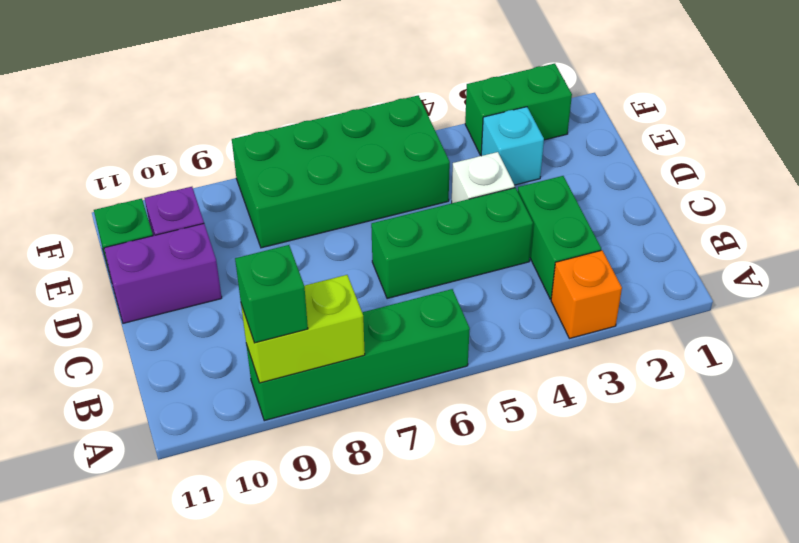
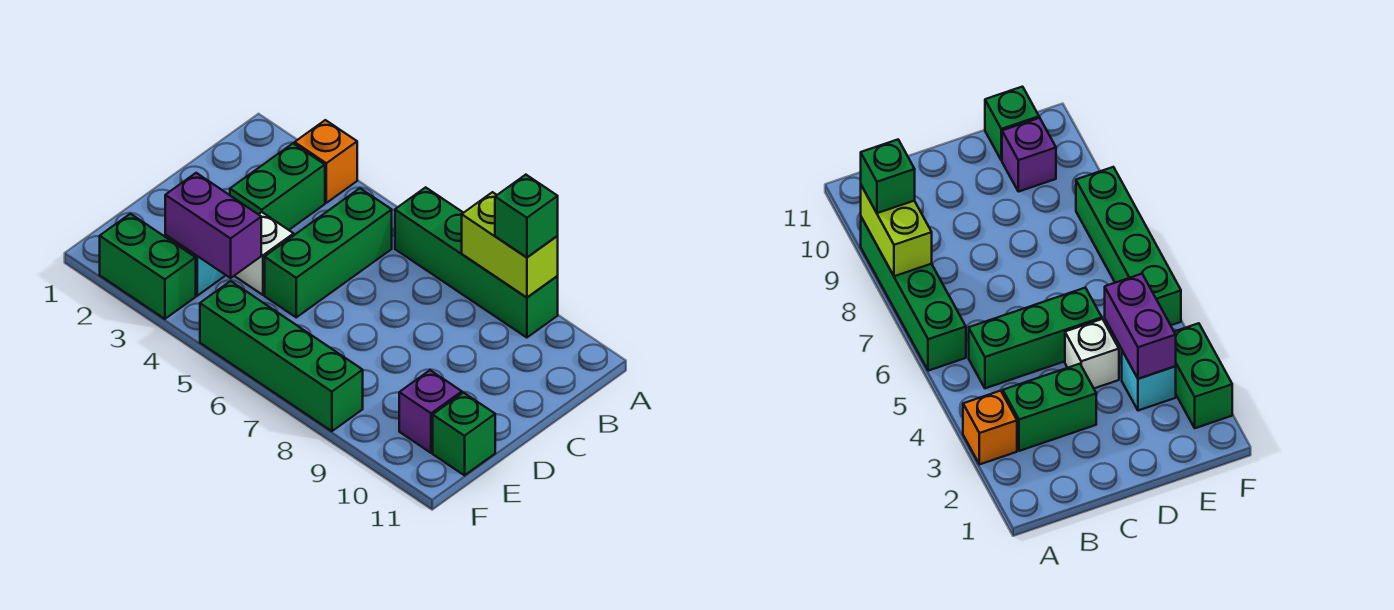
green brick C4:C6 level 1 -> green brick B5:D5 level 1
purple brick D10:D11 level 1 -> purple brick E3:E4 level 2
green brick E5:F8 level 1 -> green brick F5:F8 level 1

